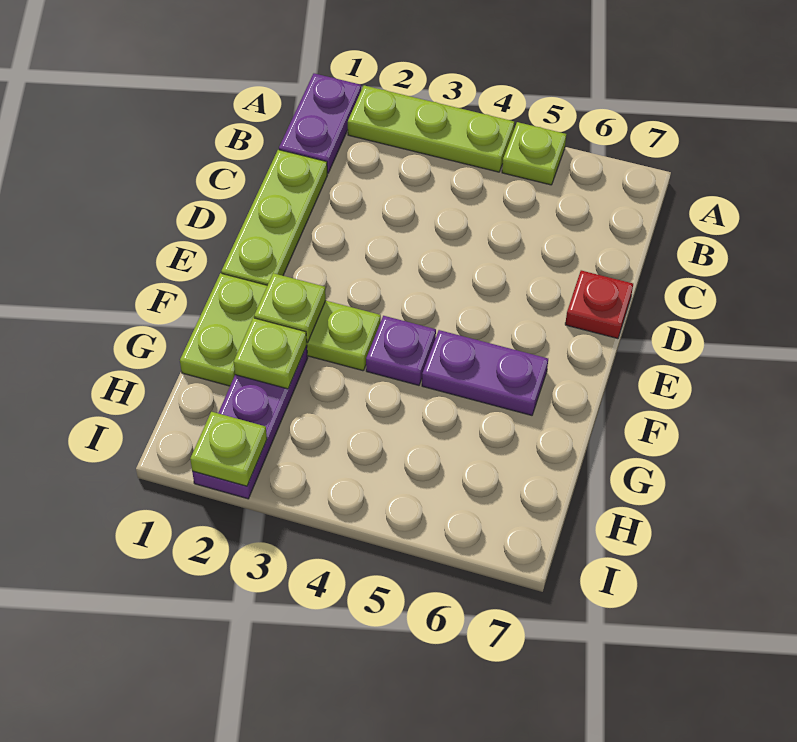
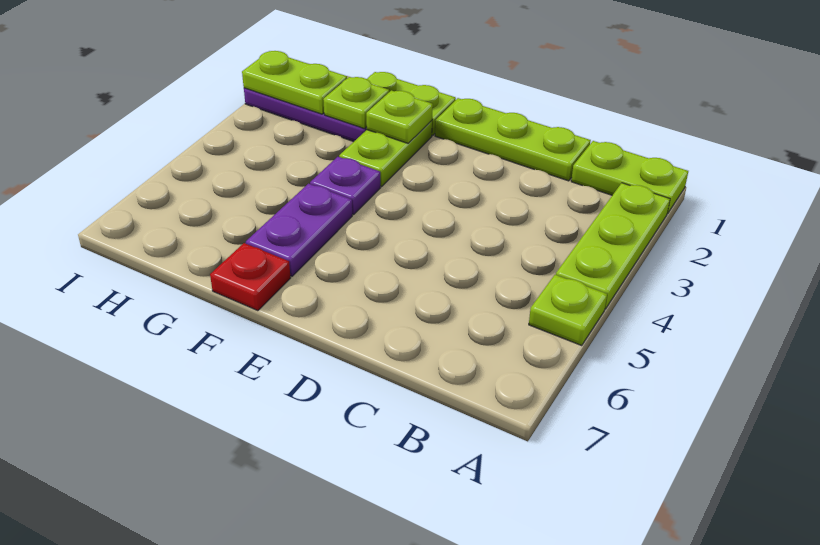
purple plate A1:B1 level 1 -> lime plate A1:B1 level 1
red plate D7 level 1 -> red plate F7 level 1
lime plate I2 level 2 -> lime plate H2:I2 level 2

